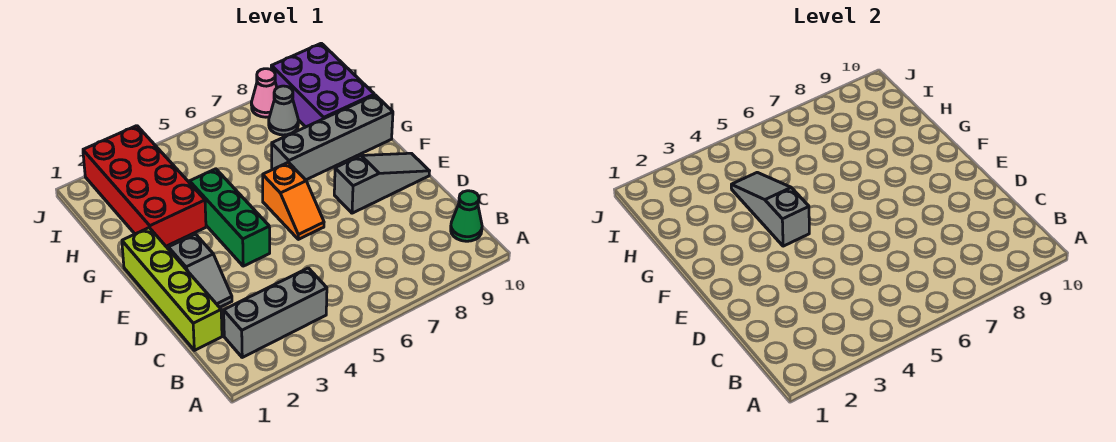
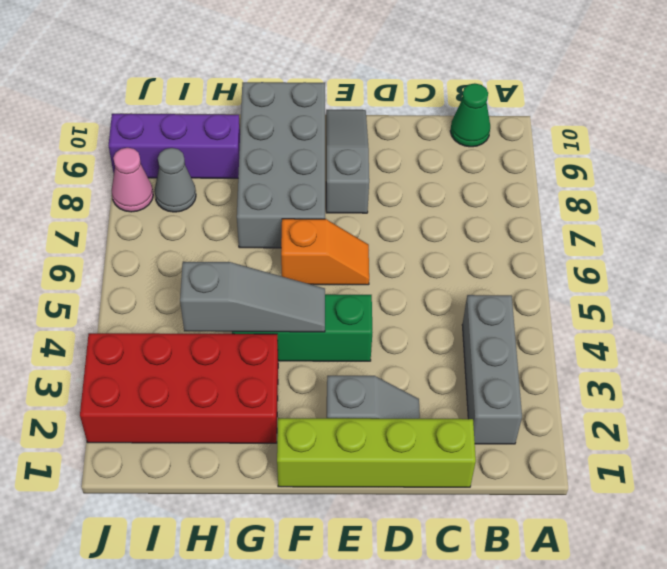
grey slope F4:H4 level 2 top F -> grey slope F4:H4 level 2 top H
grey brick G7:G10 level 1 -> grey brick F7:G10 level 1
purple brick H9:J10 level 1 -> purple brick H9:J9 level 1

